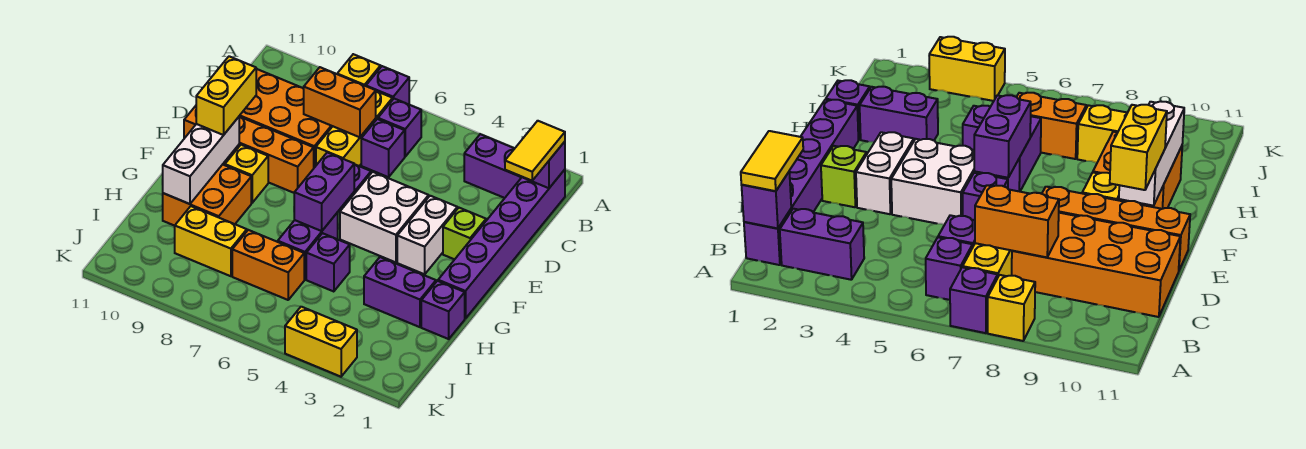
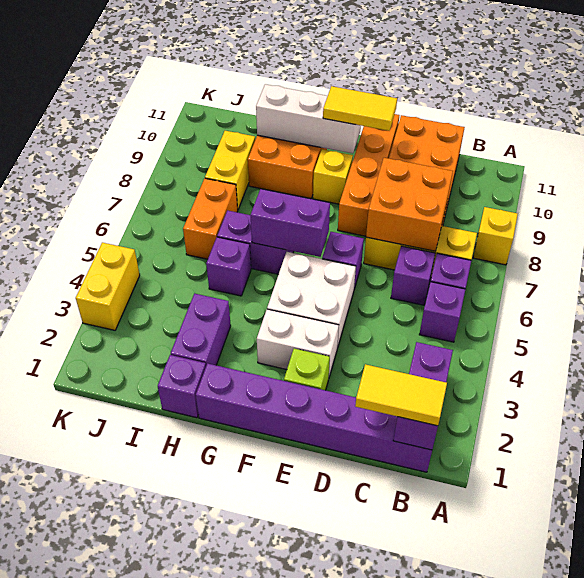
purple brick A7 level 1 -> purple brick B5 level 1
orange brick C7:C8 level 2 -> orange brick C7:D8 level 2
yellow brick E10:F10 level 3 -> yellow tile E10:F10 level 3

